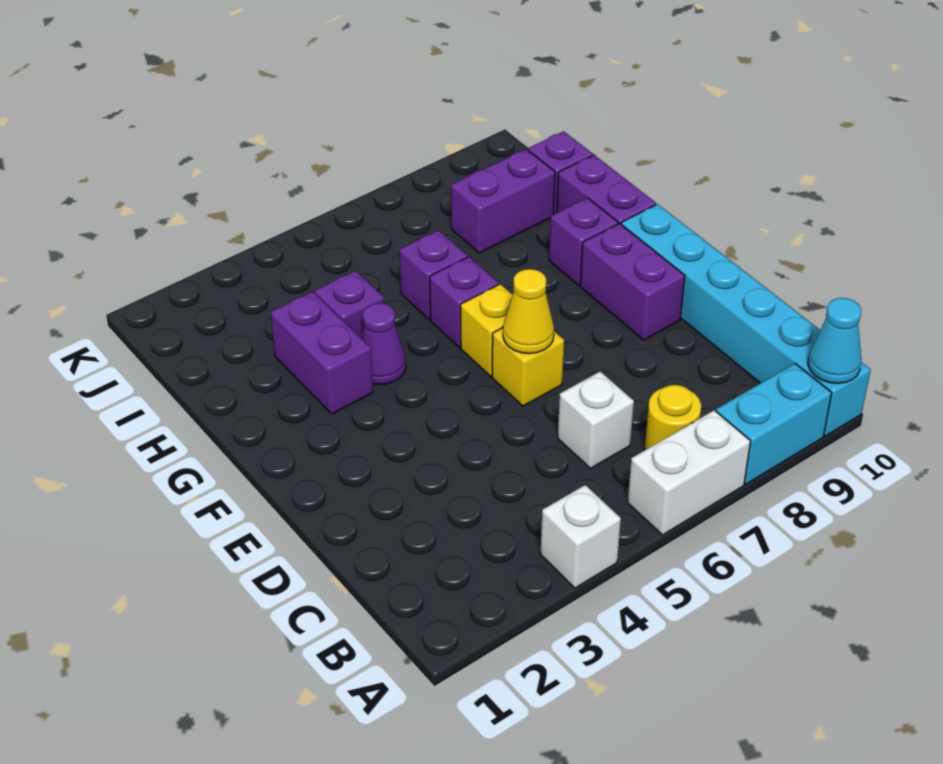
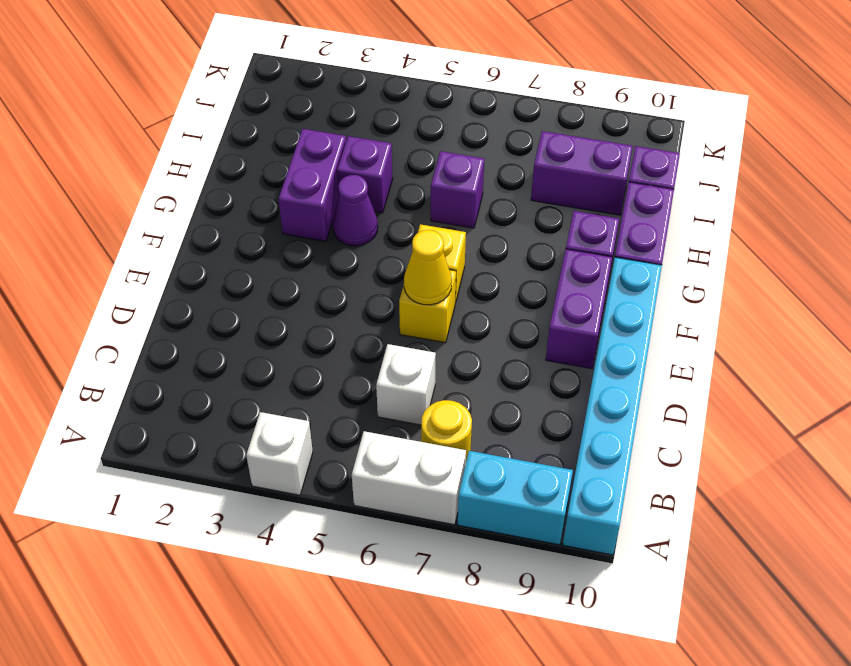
cyan cone A10 level 2 -> none
purple brick G6 level 1 -> none

